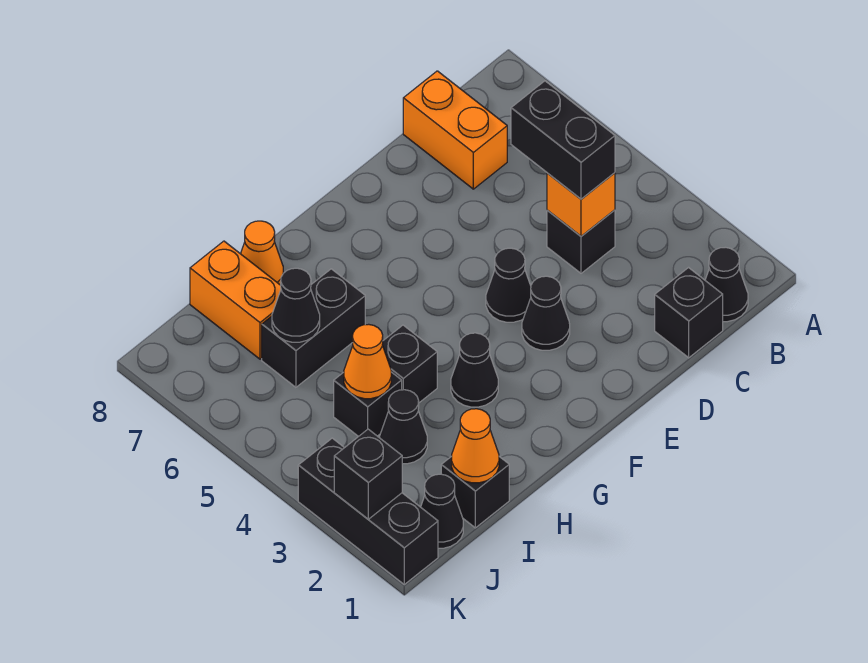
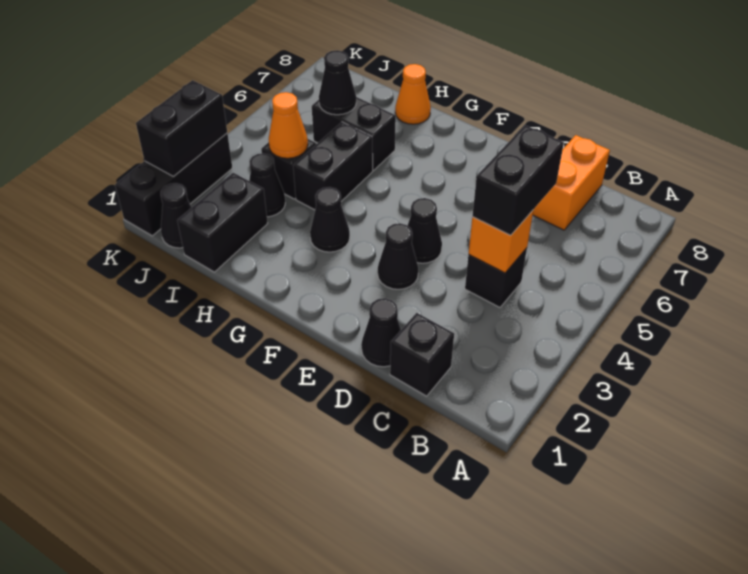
black cone B1 level 1 -> black cone D1 level 1
black brick H4 level 1 -> black brick H4:H5 level 1
black brick I1 level 1 -> black brick I1:I2 level 1
orange cone I1 level 2 -> none
orange brick I7:I8 level 1 -> none
black brick K2 level 2 -> black brick K2:K3 level 2

